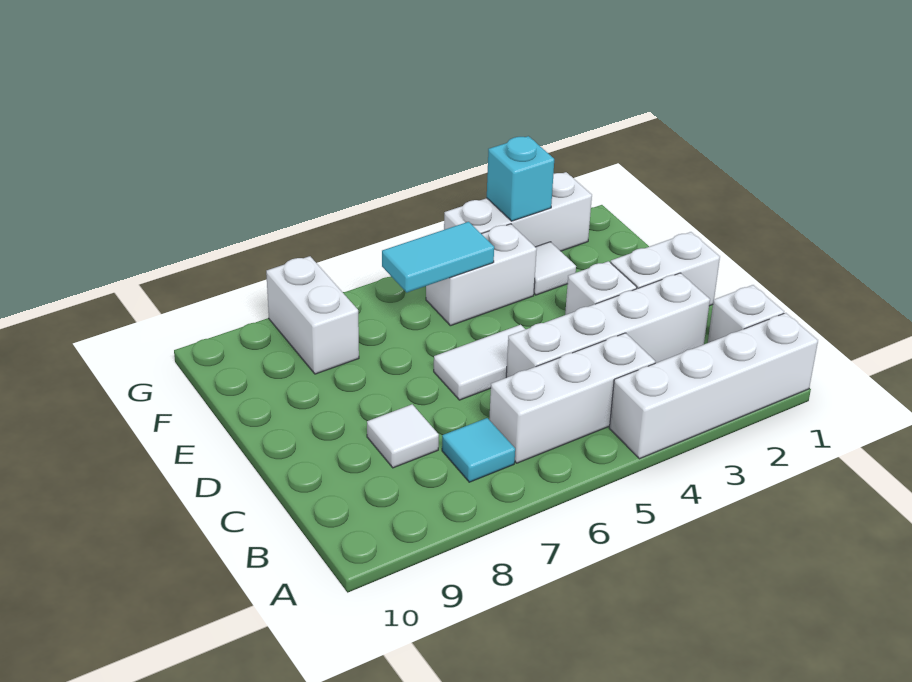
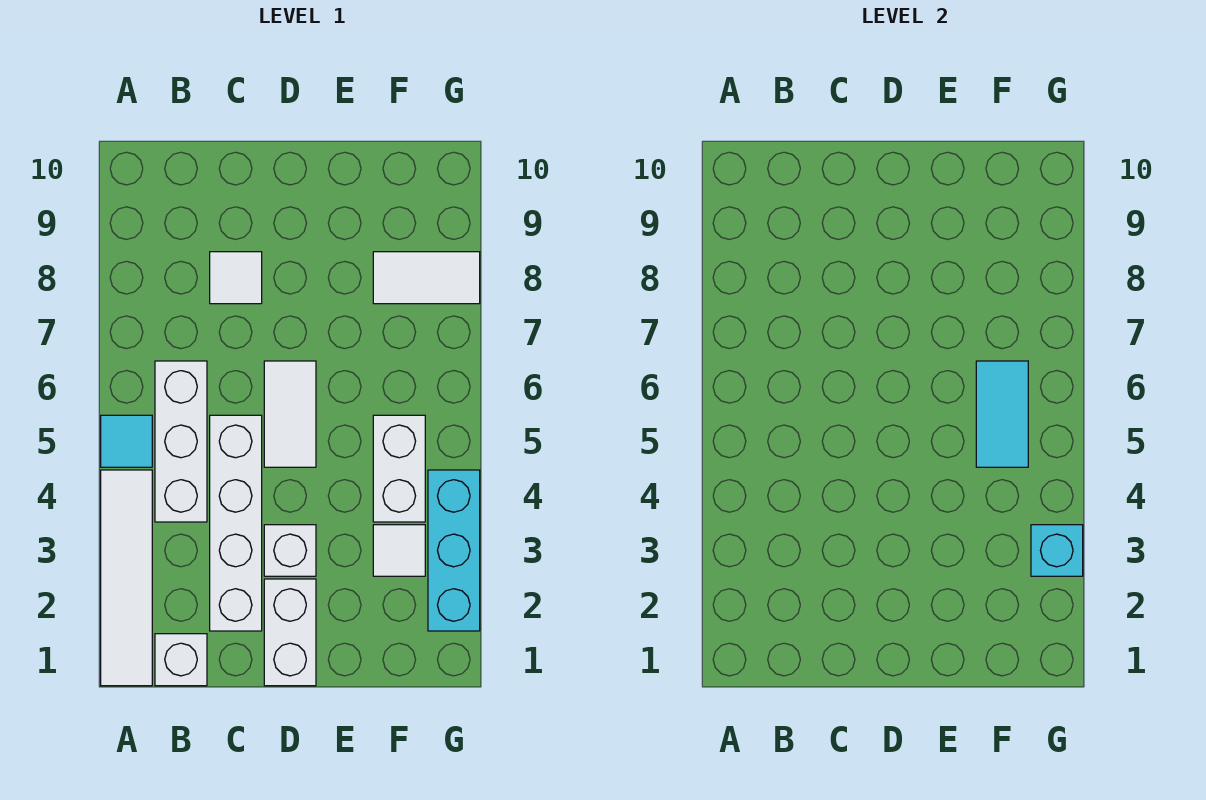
white brick A1:A4 level 1 -> white tile A1:A4 level 1
cyan tile B7 level 1 -> cyan tile A5 level 1
white brick F8:G8 level 1 -> white tile F8:G8 level 1
white brick G2:G4 level 1 -> cyan brick G2:G4 level 1

